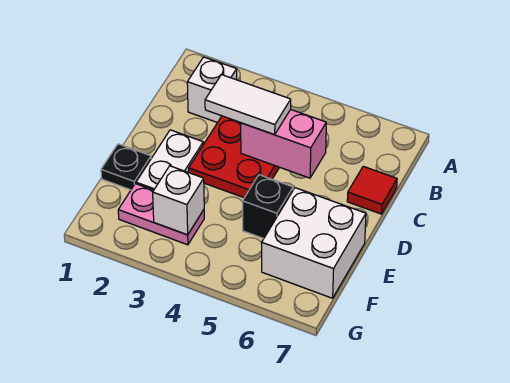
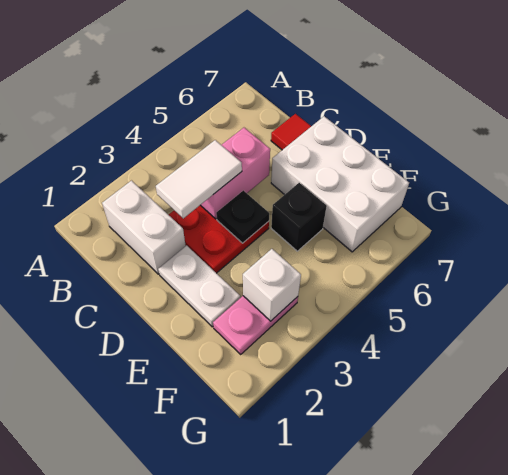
white brick B2 level 1 -> white brick B2:C2 level 1
black plate E1 level 1 -> black plate D4 level 2
white brick E6:F7 level 1 -> white brick D6:F7 level 1

